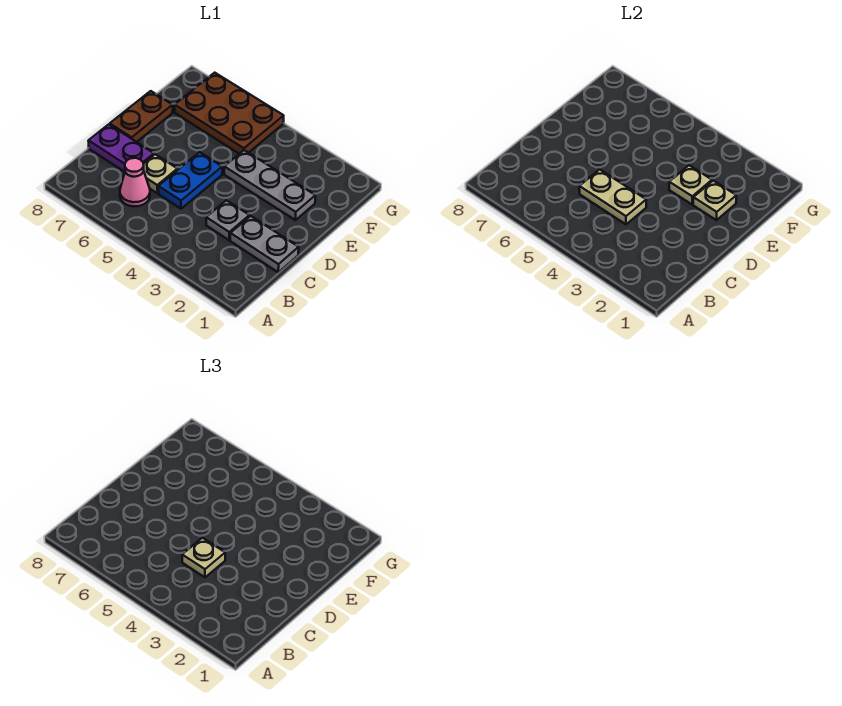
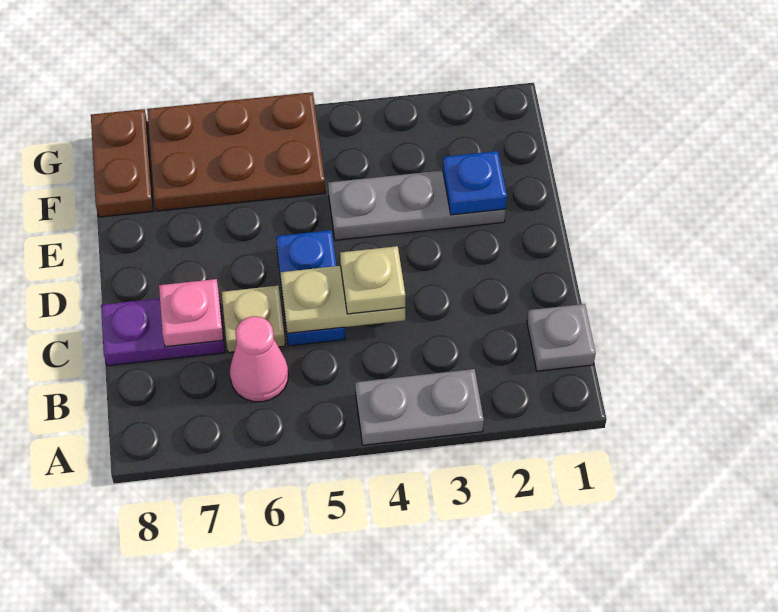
grey plate C1:C2 level 1 -> grey plate A3:A4 level 1
grey plate C3 level 1 -> grey plate B1 level 1
none -> pink plate C7 level 2
brown plate D8:E8 level 1 -> brown plate F8:G8 level 1
tan plate E2 level 2 -> blue plate E2 level 2
tan plate E3 level 2 -> none

